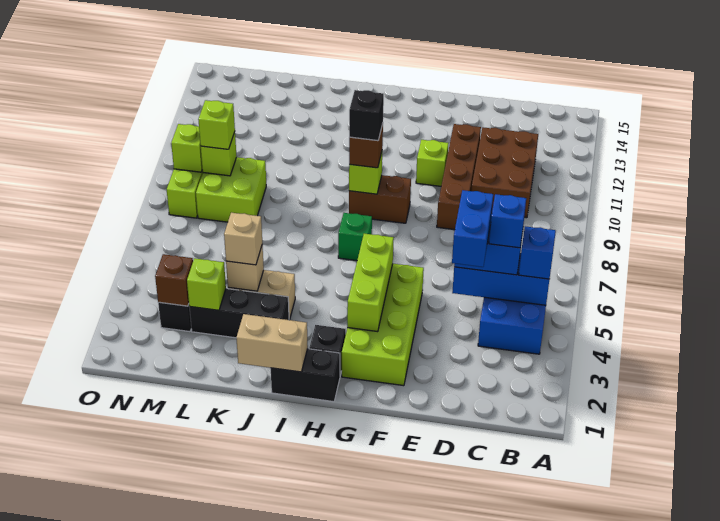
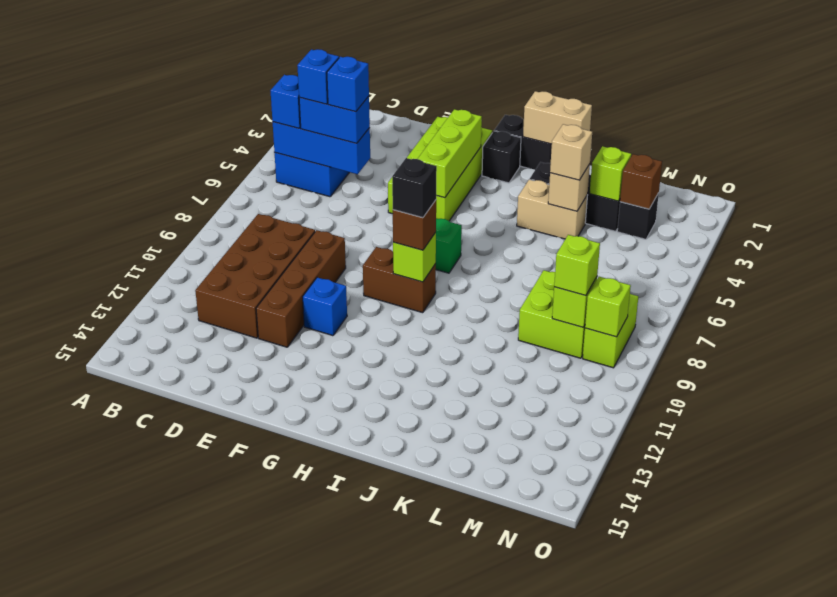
brown brick C10:D12 level 1 -> brown brick C9:D12 level 1
blue brick D4:D5 level 4 -> blue brick D5 level 4
lime brick F11 level 1 -> blue brick F11 level 1

